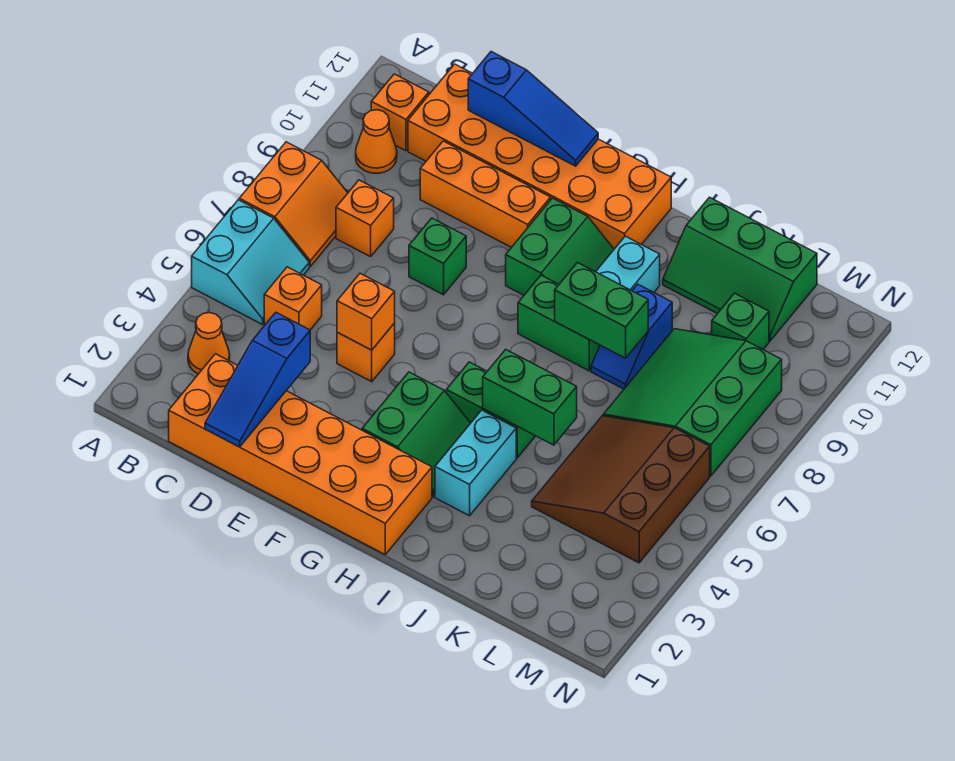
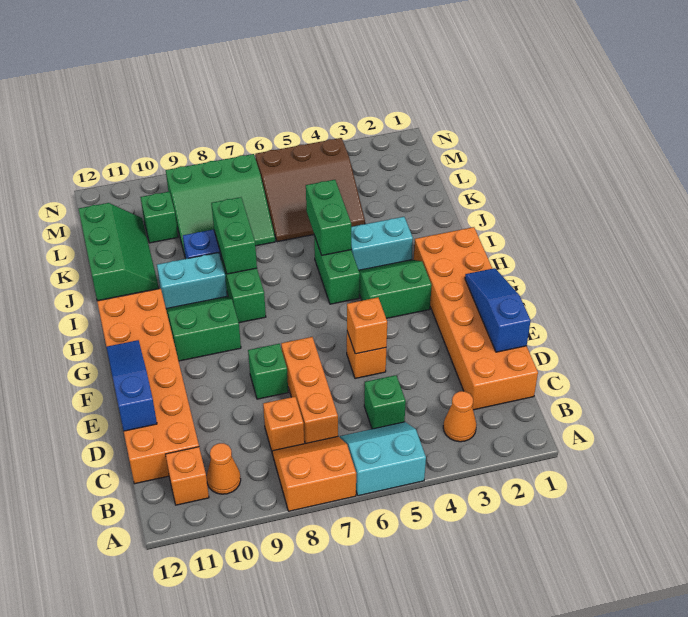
orange brick C5 level 1 -> green brick C5 level 1
blue slope D1:D3 level 2 top 3 -> blue slope D1:F1 level 2 top D
orange brick D10:F10 level 1 -> orange brick C7:E7 level 1

